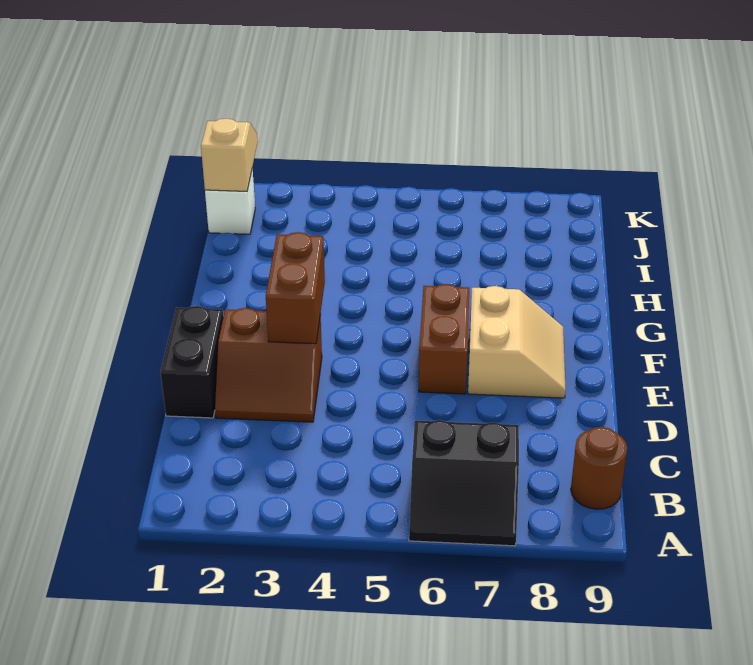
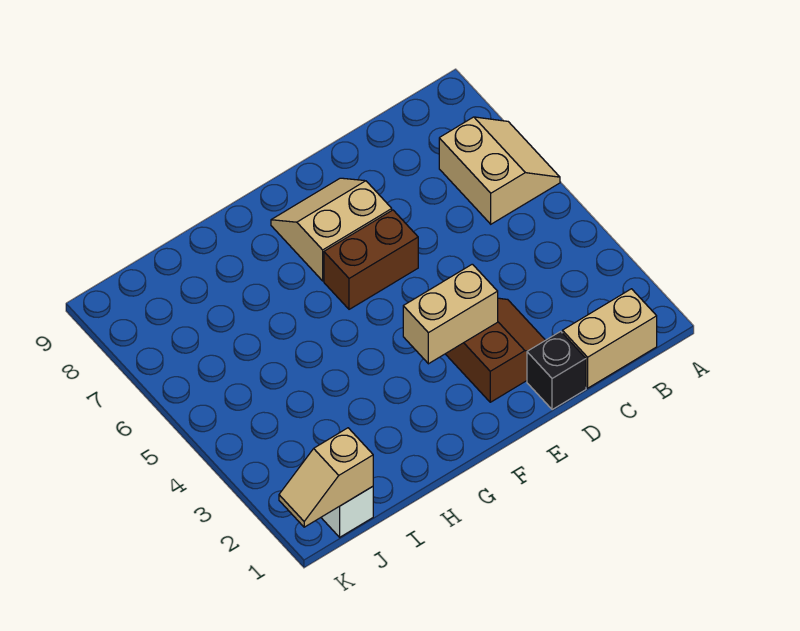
black slope A6:B7 level 1 top B -> tan slope A6:B7 level 1 top B
none -> tan brick B1:C1 level 1
brown round brick B9 level 1 -> none
black brick D1:E1 level 1 -> black brick D1 level 1
brown brick E3:F3 level 2 -> tan brick E3:F3 level 2

